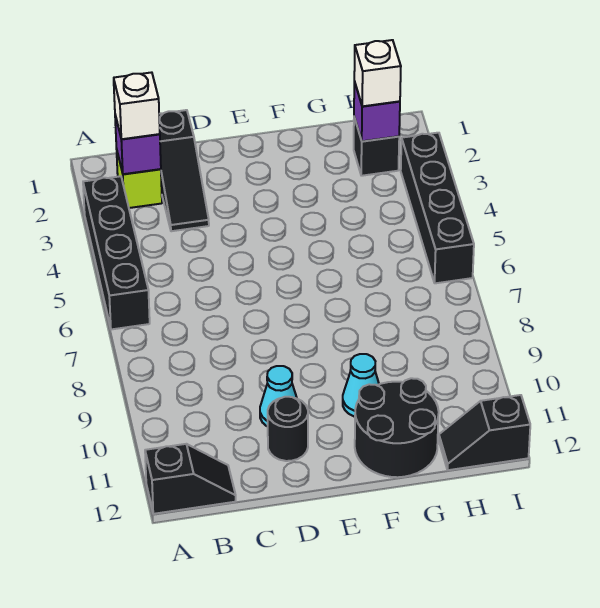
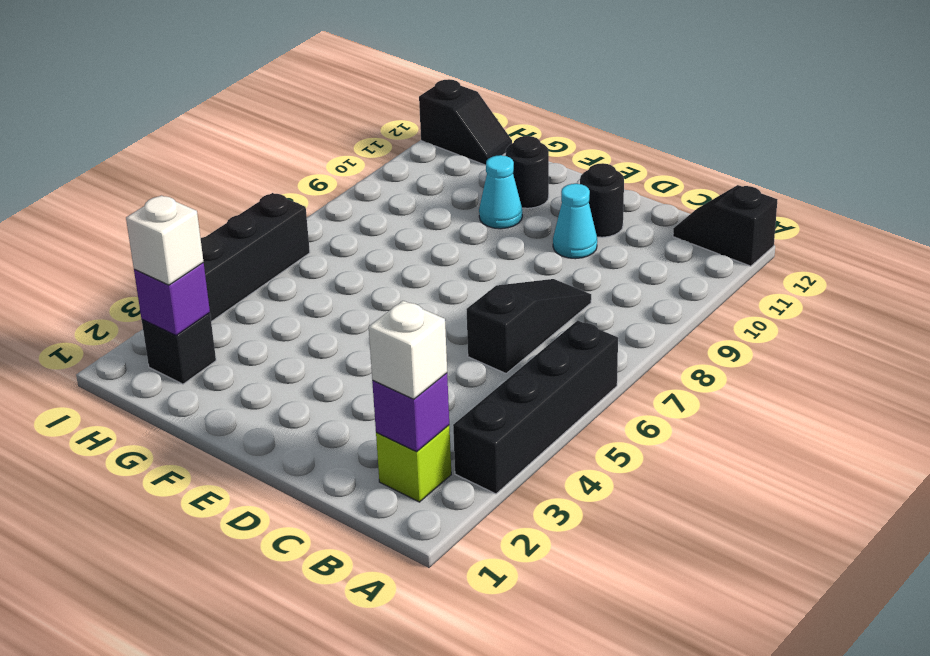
black slope C1:C3 level 1 top 1 -> black slope C6:C8 level 1 top 6
black round brick F11:G12 level 1 -> black round brick F11 level 1

